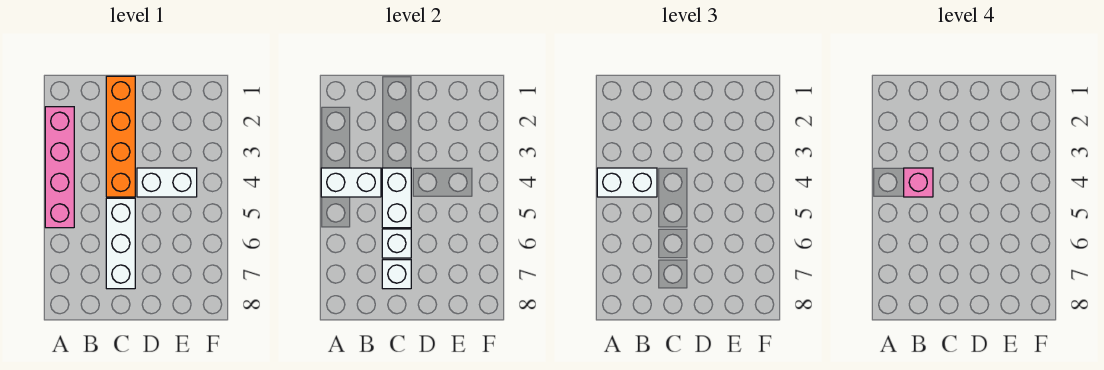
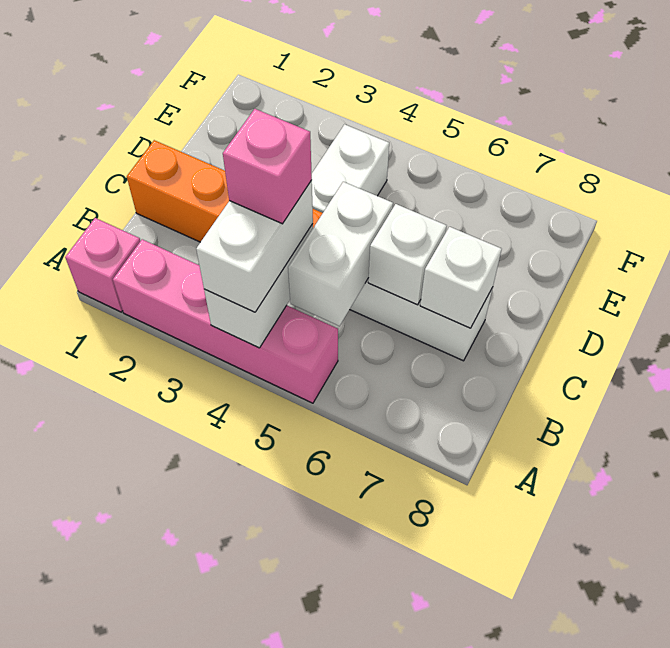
none -> pink brick A1 level 1
white brick C4:C5 level 2 -> white brick B5:C5 level 2

